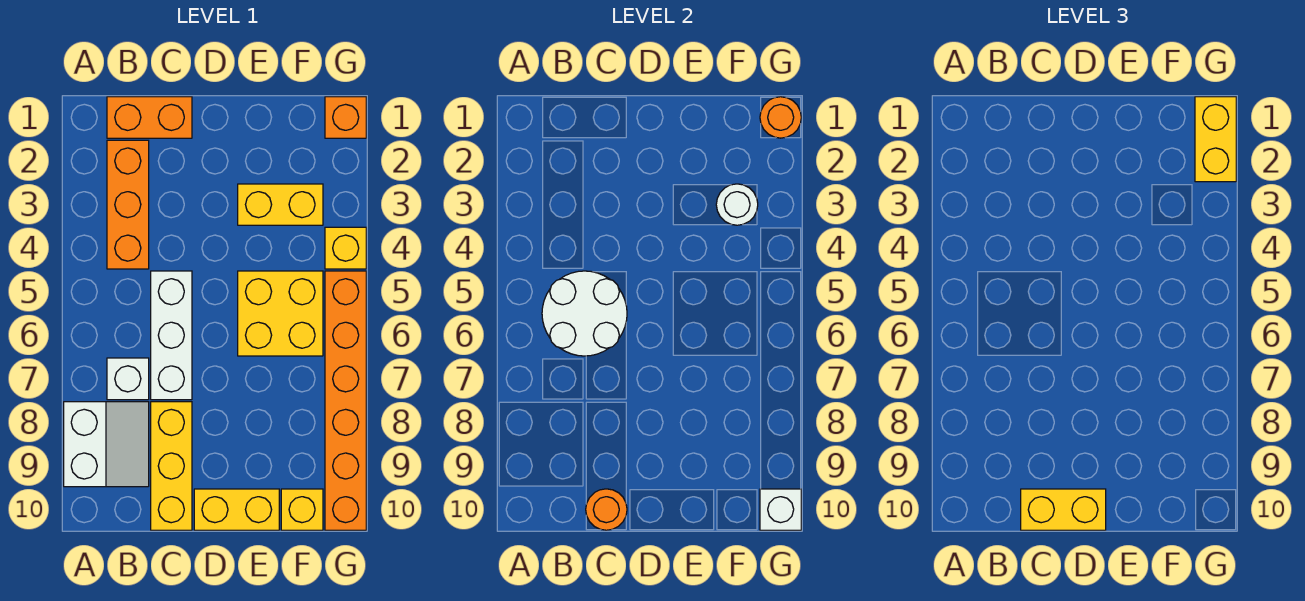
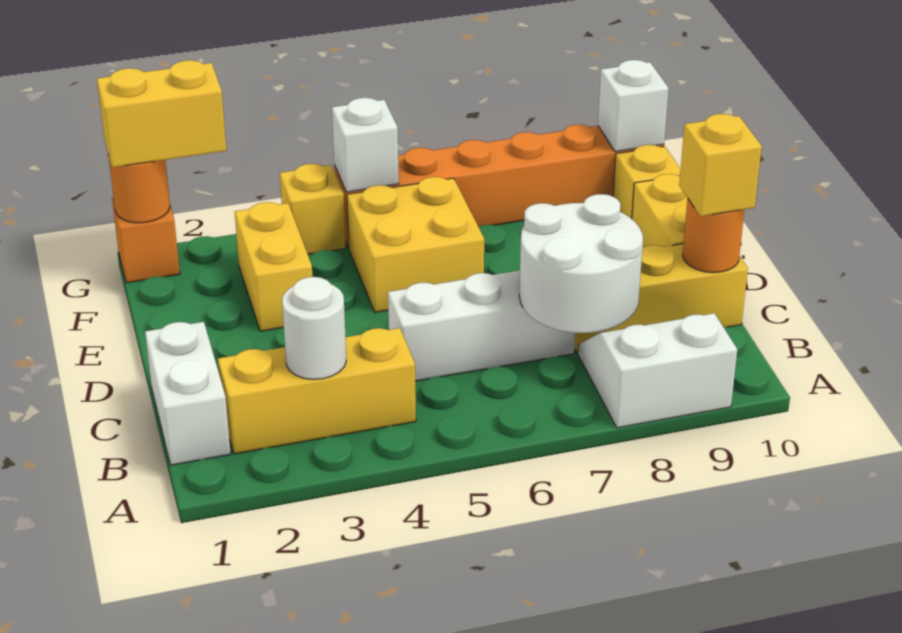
orange brick B1:C1 level 1 -> white brick B1:C1 level 1
orange brick B2:B4 level 1 -> yellow brick B2:B4 level 1
white round brick B5:C6 level 2 -> white round brick B7:C8 level 2
white brick B7 level 1 -> white brick G5 level 2
yellow brick C10:D10 level 3 -> yellow brick C10 level 3
white round brick F3 level 2 -> white round brick B3 level 2

